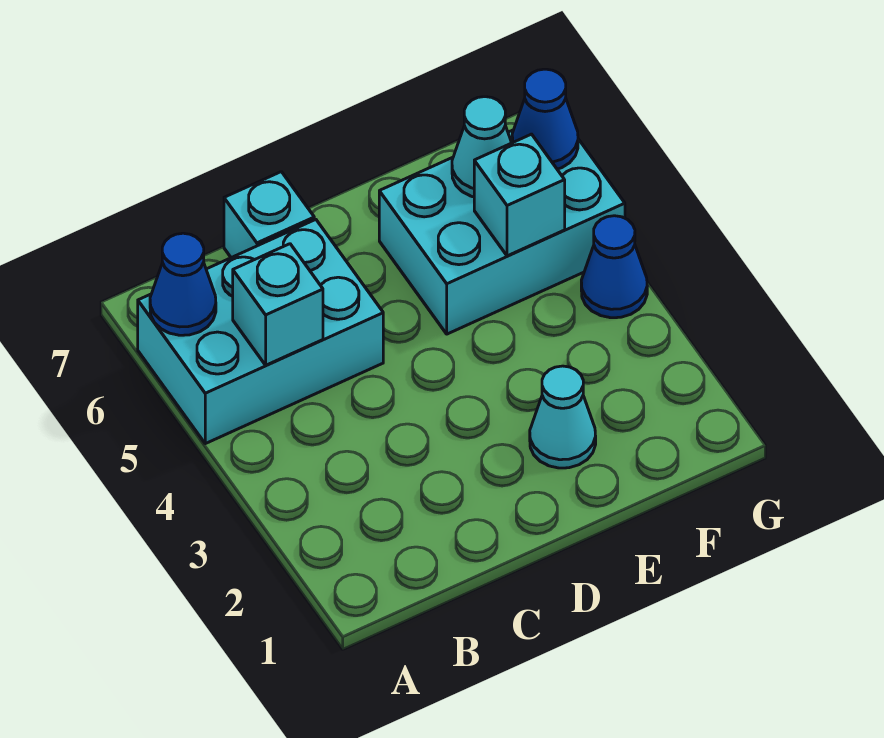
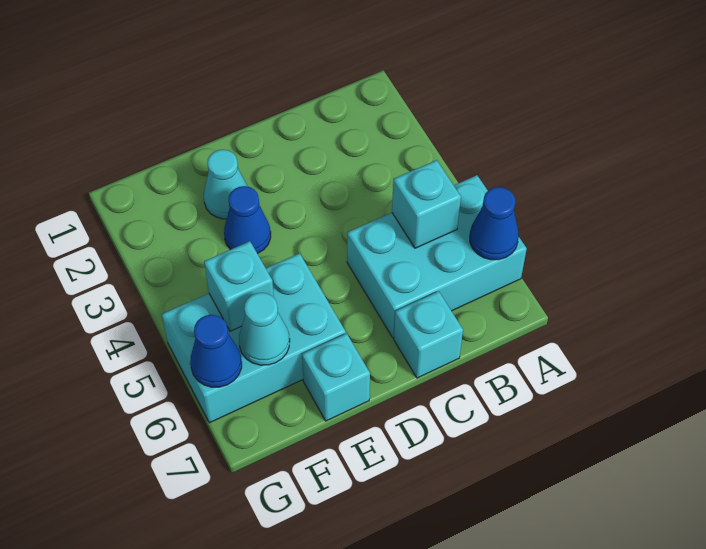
none -> cyan brick E7 level 1
blue cone G4 level 1 -> blue cone E3 level 1

